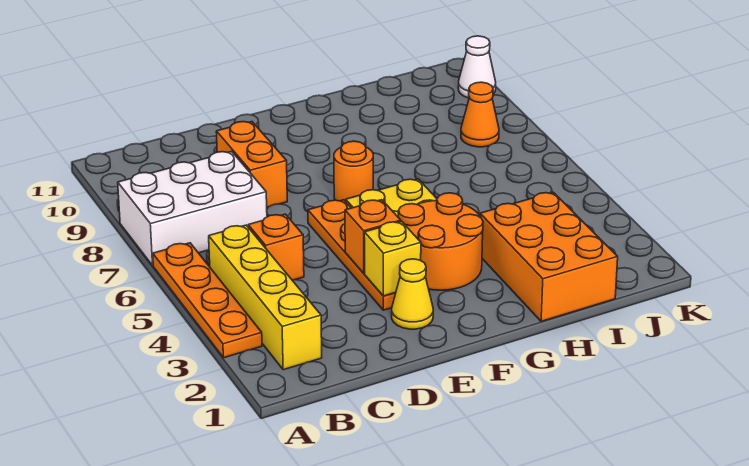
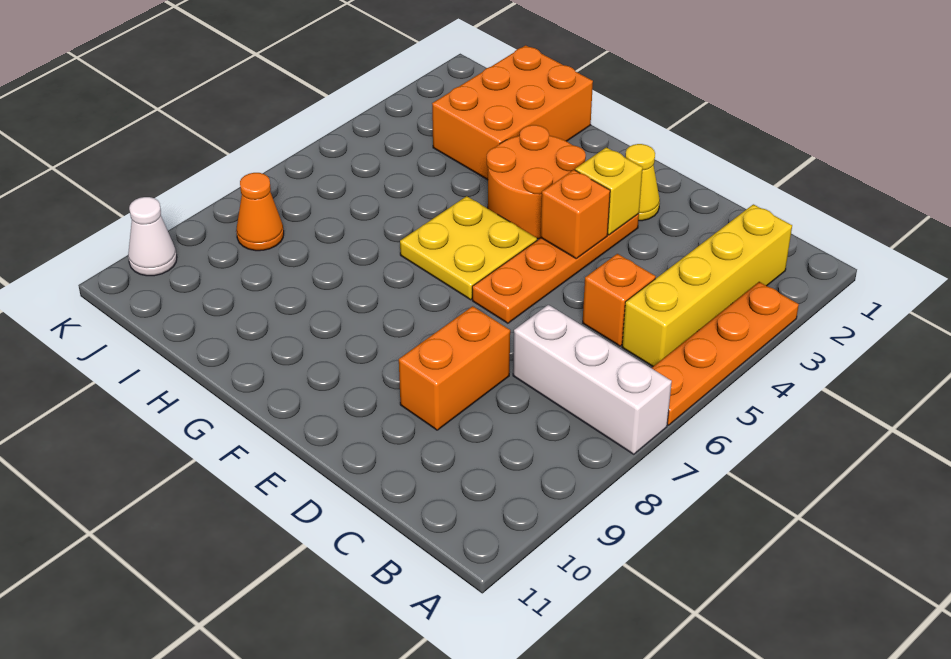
white brick A7:C8 level 1 -> white brick A7:C7 level 1
orange round brick F7 level 1 -> none

